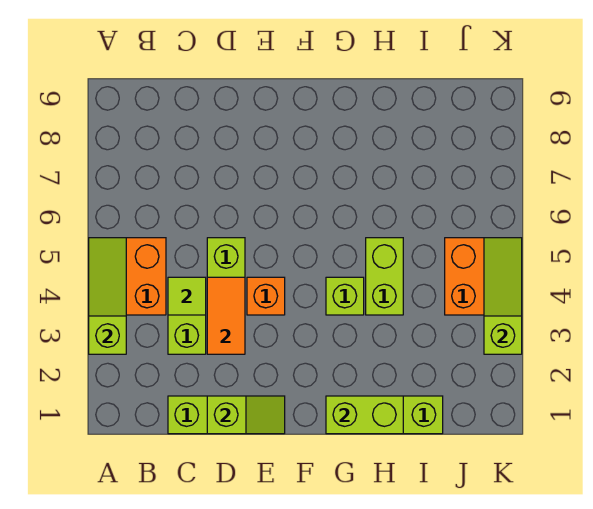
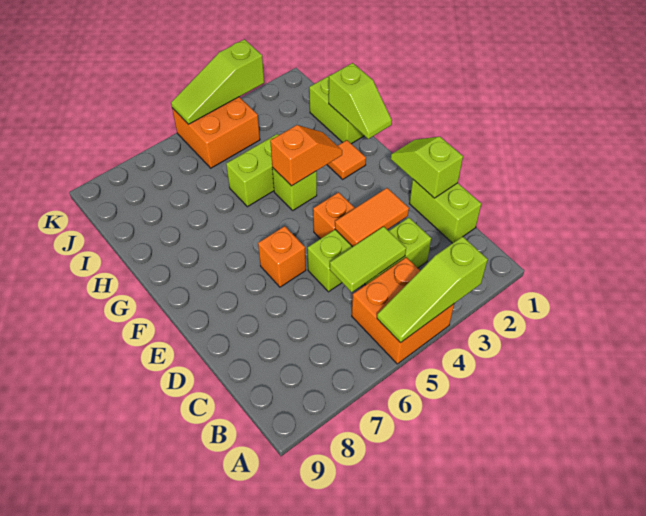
lime tile C4 level 2 -> lime tile C4:C5 level 2
none -> orange brick E6 level 1
lime brick G1:H1 level 2 -> lime slope G1:H1 level 2 top H
none -> orange tile G2 level 1
none -> orange slope G3:G4 level 2 top 4

